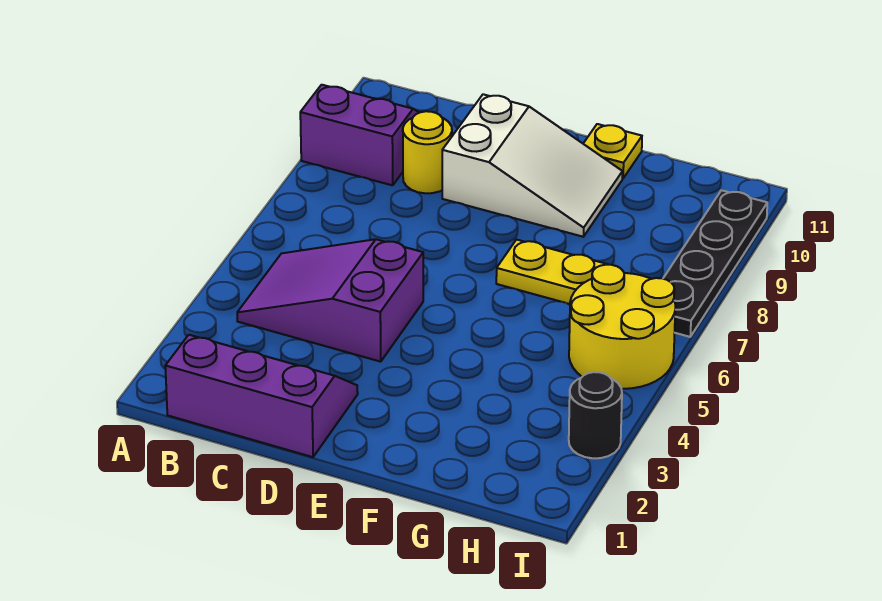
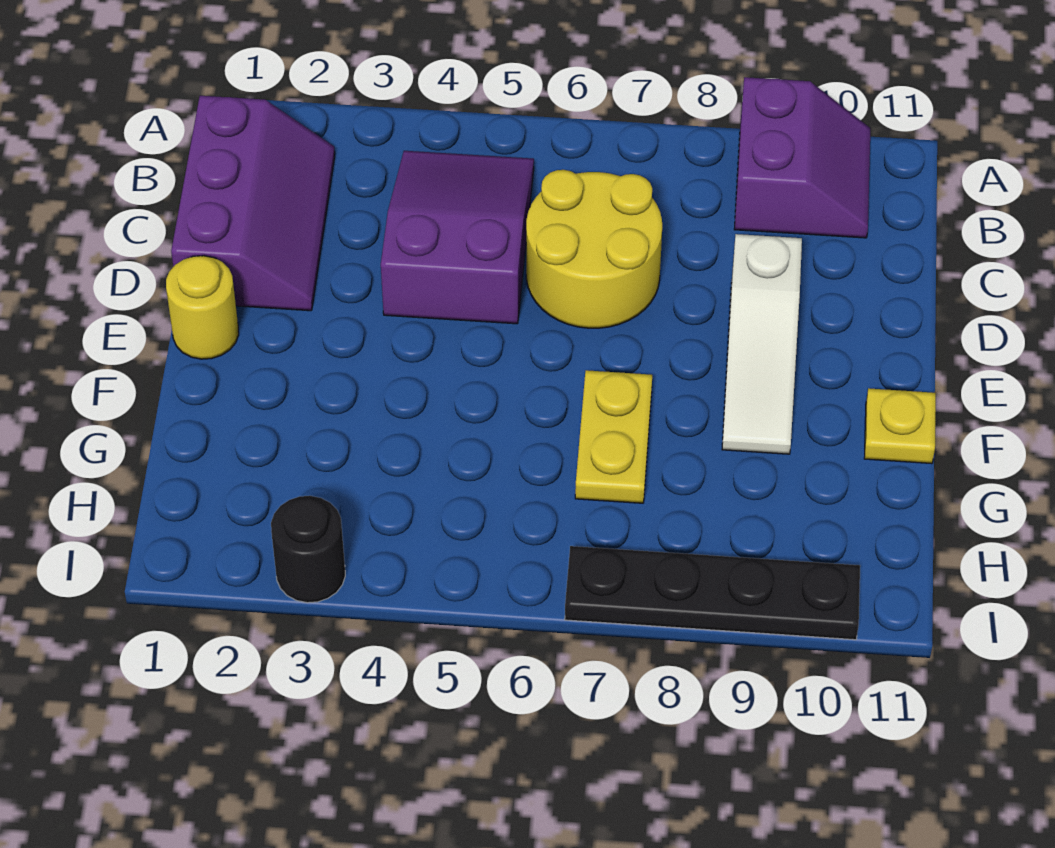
yellow round brick C9 level 1 -> yellow round brick E1 level 1
white slope D9:F10 level 1 top D -> white slope D9:F9 level 1 top D
yellow round brick H5:I6 level 1 -> yellow round brick C6:D7 level 1

